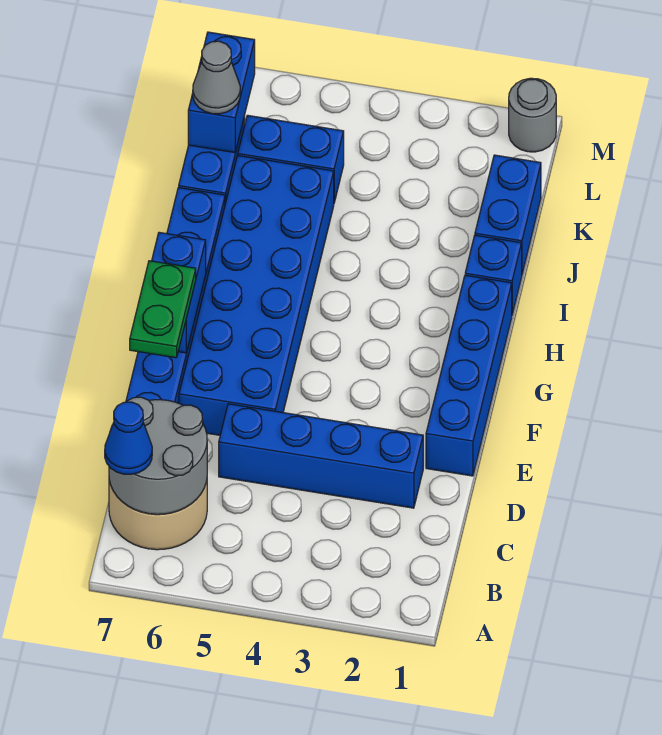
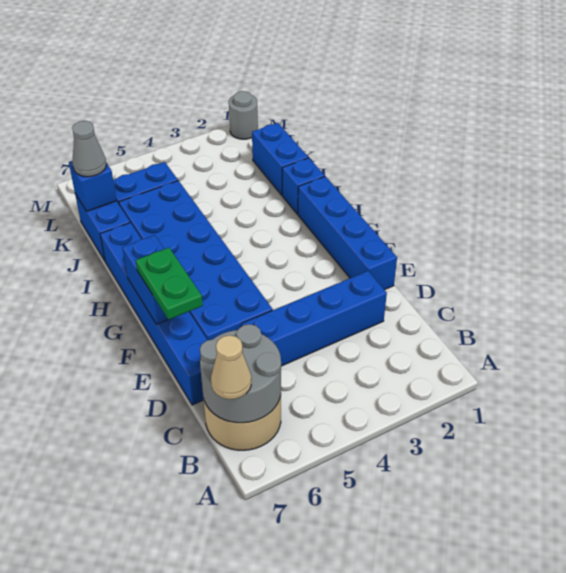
blue cone B7 level 3 -> tan cone B7 level 3
blue brick K7:L7 level 2 -> blue brick K7 level 2

